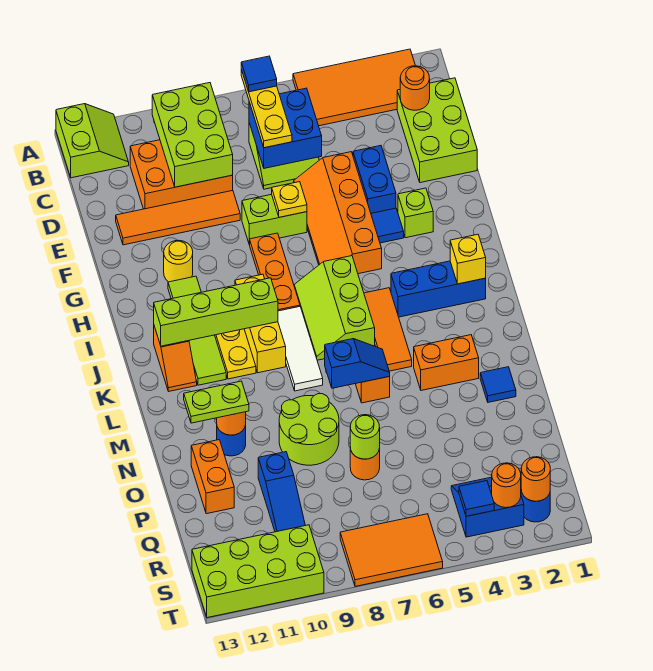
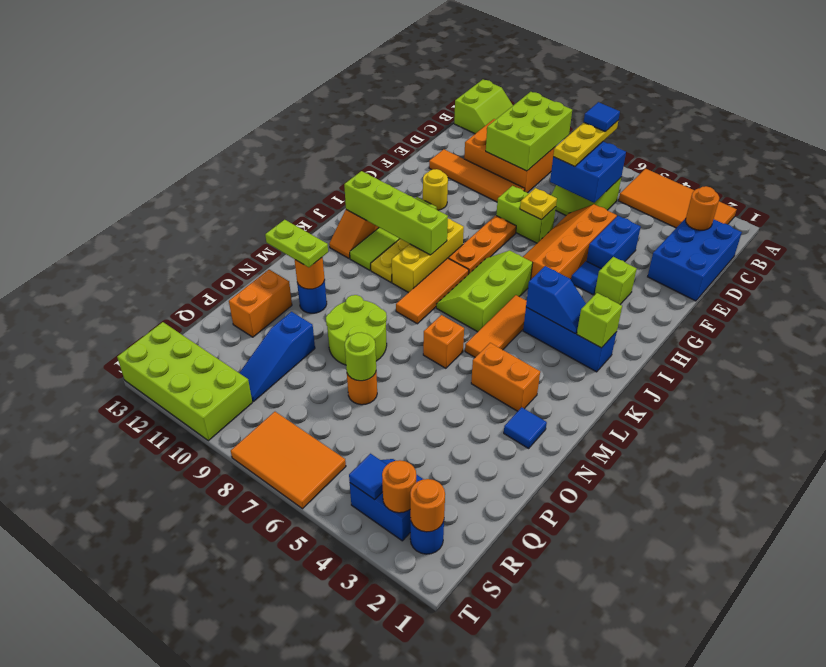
lime brick C1:E2 level 1 -> blue brick C1:E2 level 1
yellow brick J2 level 2 -> lime brick J2 level 2
white tile J8:L8 level 1 -> orange tile J8:L8 level 1
blue slope M6:M7 level 2 top 7 -> blue slope J3:J4 level 2 top 4

